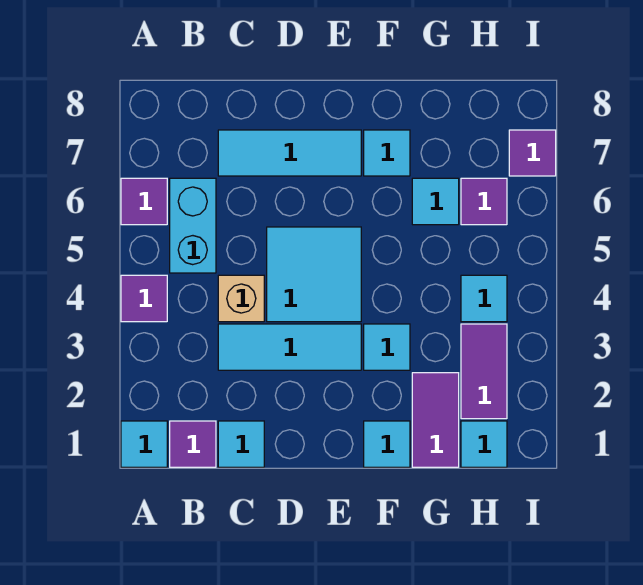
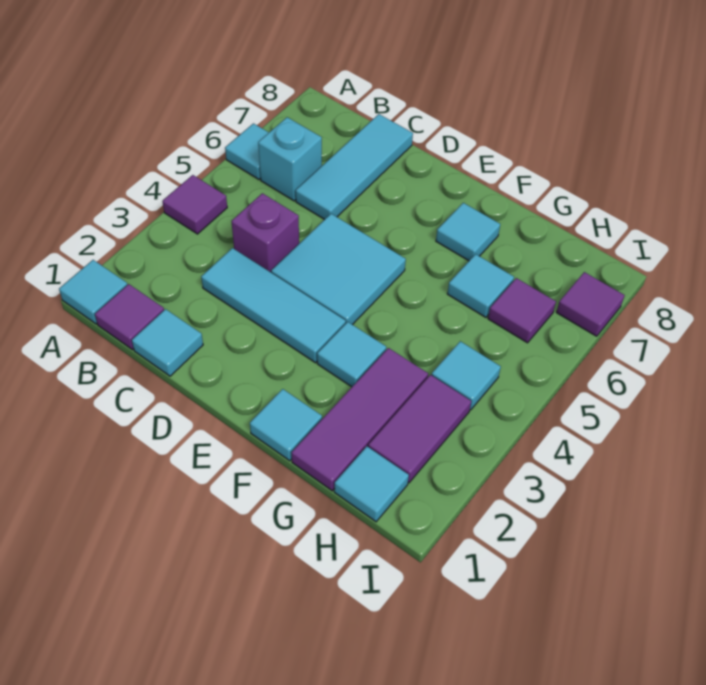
purple tile A6 level 1 -> cyan tile A6 level 1
cyan brick B5:B6 level 1 -> cyan brick B6 level 1
tan brick C4 level 1 -> purple brick C4 level 1
cyan tile C7:E7 level 1 -> cyan tile C6:C8 level 1
purple tile G1:G2 level 1 -> purple tile G1:G3 level 1

